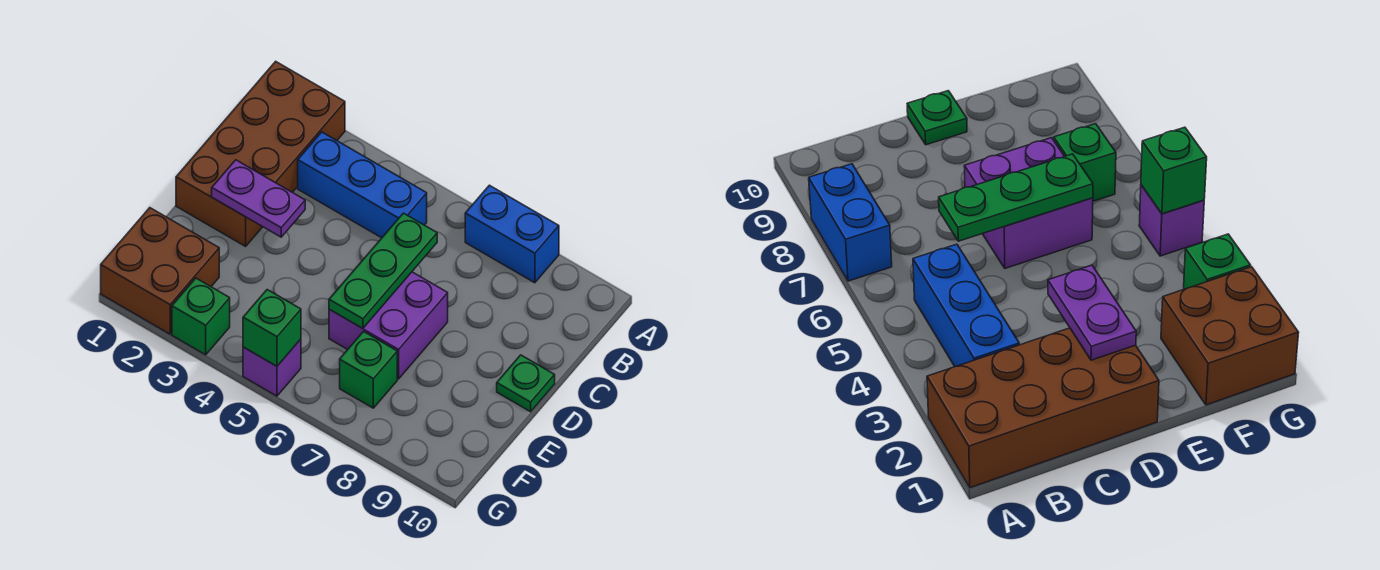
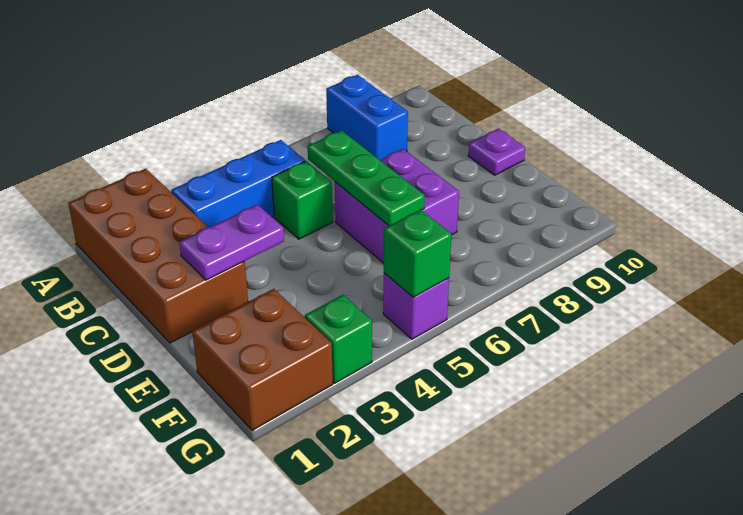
blue brick A7:A8 level 1 -> blue brick A8:B8 level 1
green plate D10 level 1 -> purple plate D10 level 1
green brick F7 level 1 -> green brick C5 level 1

